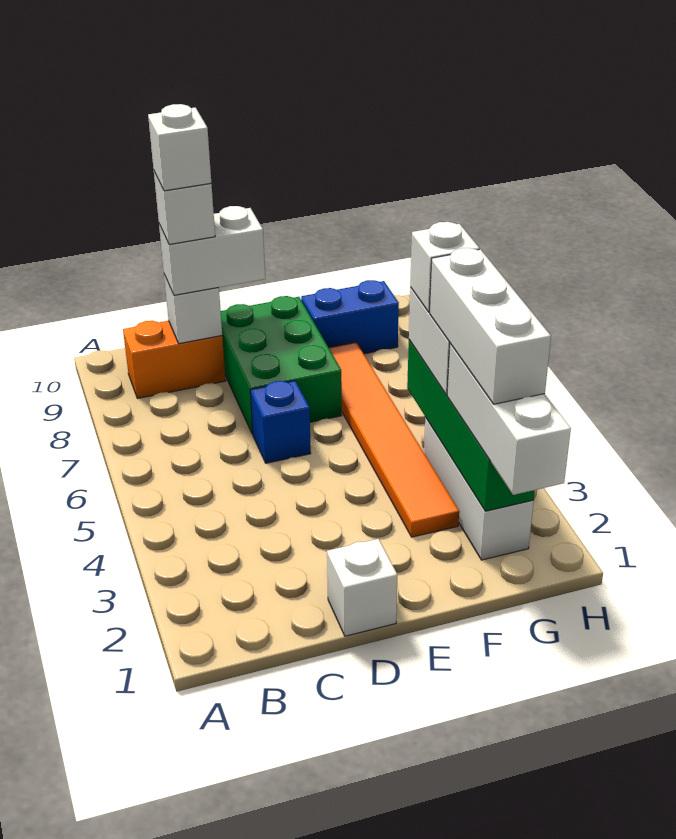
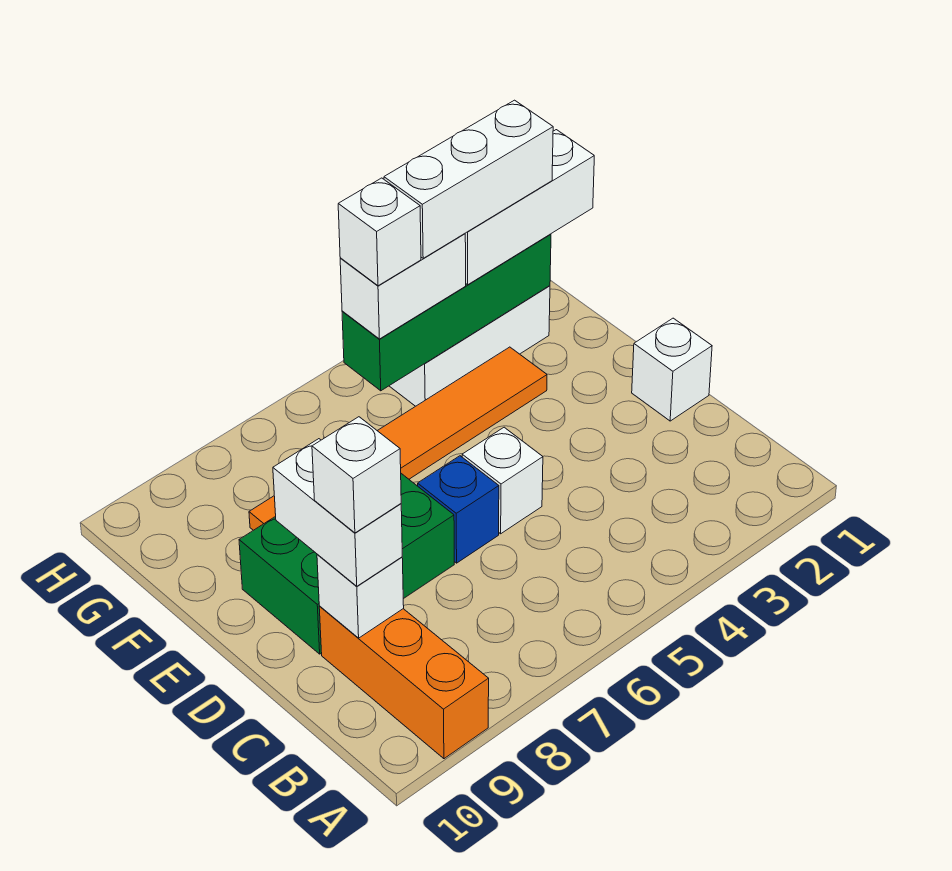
orange brick B9:C9 level 1 -> orange brick A9:C9 level 1
white brick C9 level 5 -> white brick D5 level 1
blue brick F9:G9 level 1 -> none

